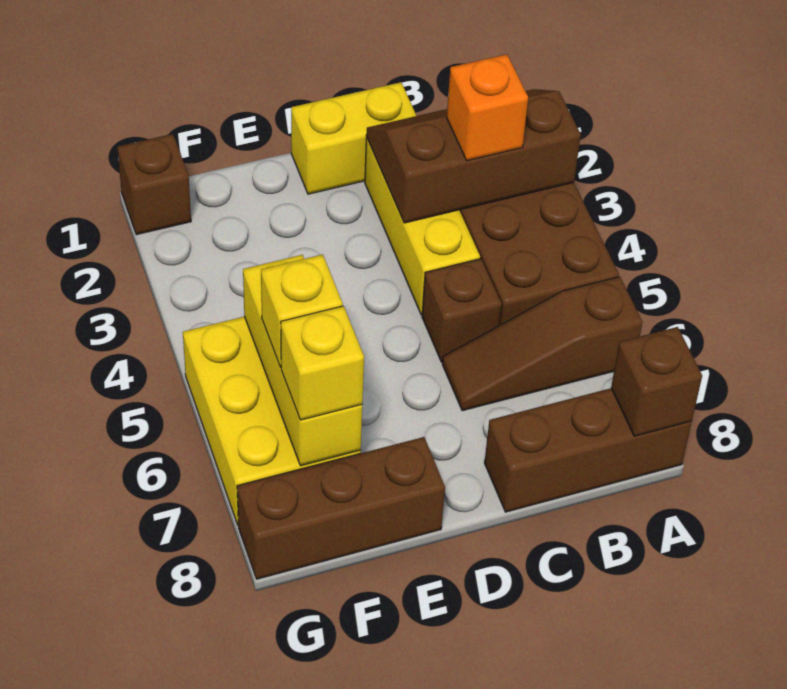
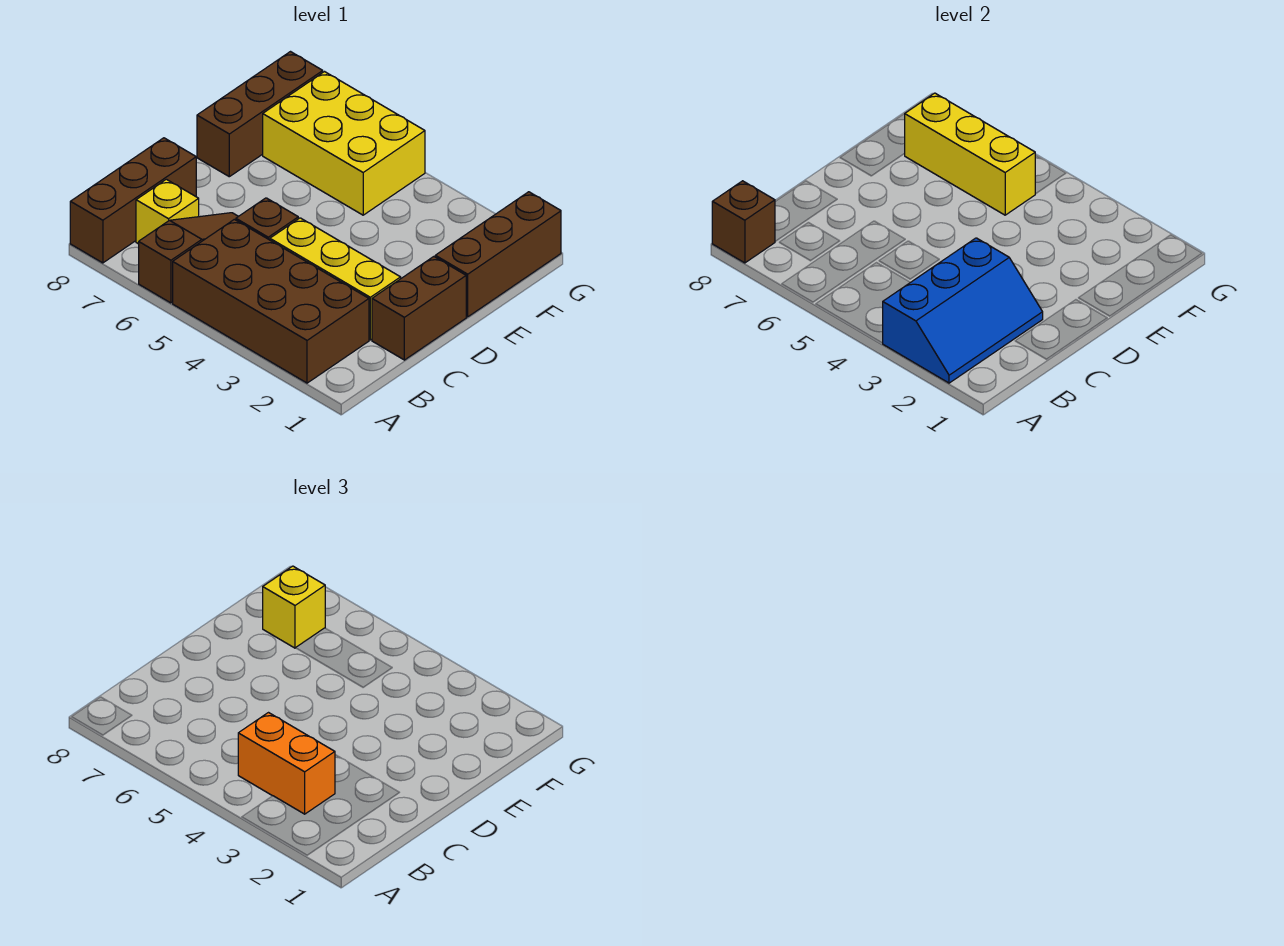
brown slope A2:C3 level 2 top 3 -> blue slope A2:C3 level 2 top 3
orange brick B3 level 3 -> orange brick B3:B4 level 3
yellow brick C1:D1 level 1 -> brown brick C1:D1 level 1
yellow brick F6 level 3 -> yellow brick B7 level 1
brown brick G1 level 1 -> brown brick E1:G1 level 1

